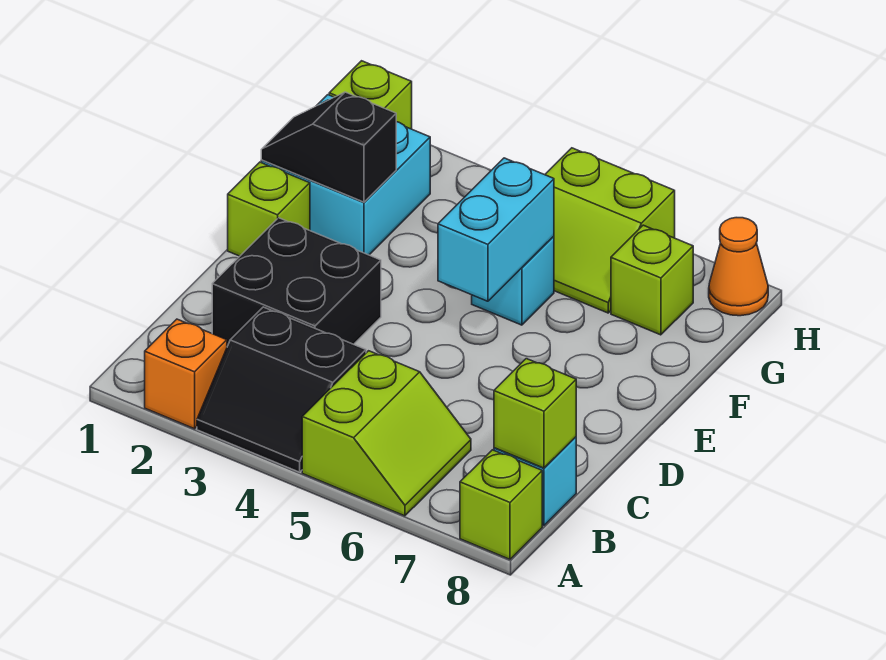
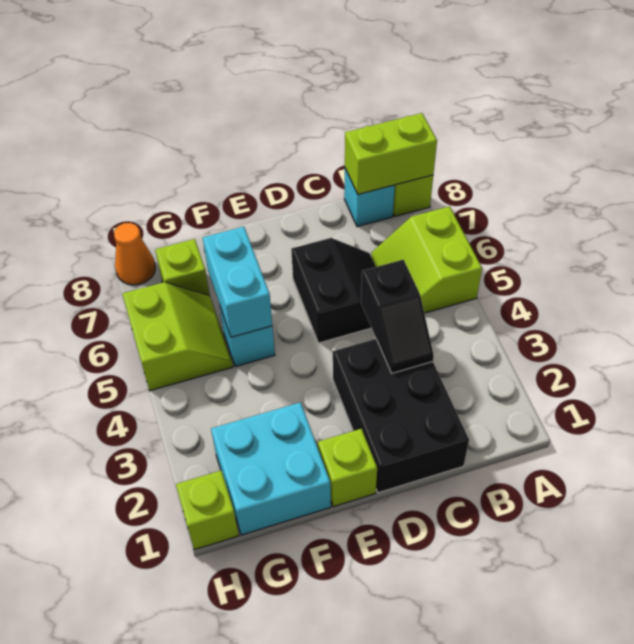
orange brick A2 level 1 -> none
black slope A3:B4 level 1 top B -> black slope C5:D6 level 1 top D
lime slope A5:B6 level 1 top 5 -> lime slope A5:B6 level 1 top A
lime brick B8 level 2 -> lime brick A8:B8 level 2
black brick C2:D3 level 1 -> black brick C1:D3 level 1
cyan brick E5:F5 level 2 -> cyan brick F5:F6 level 2
black slope F1:F2 level 2 top 2 -> black slope C3:C4 level 2 top 4

